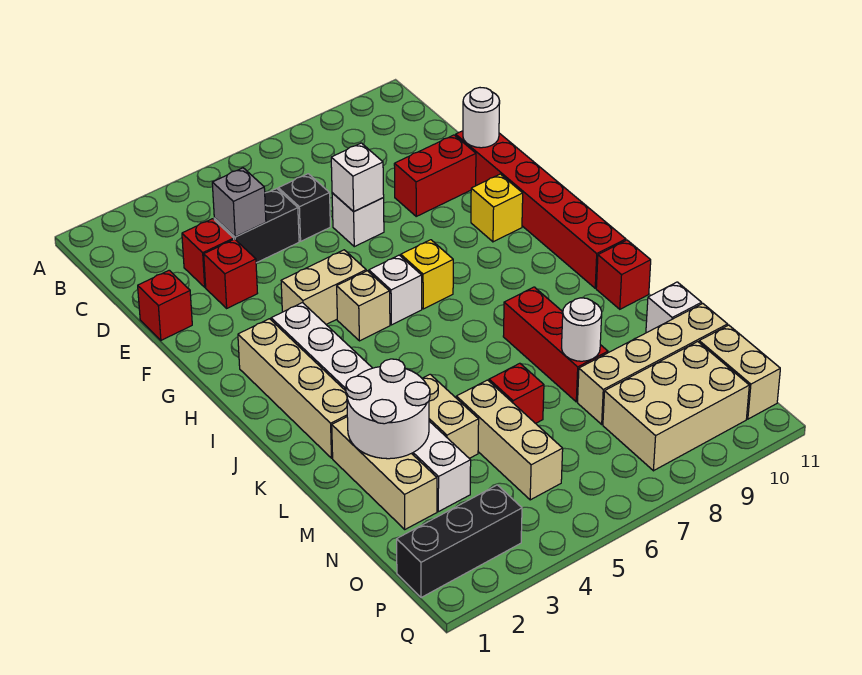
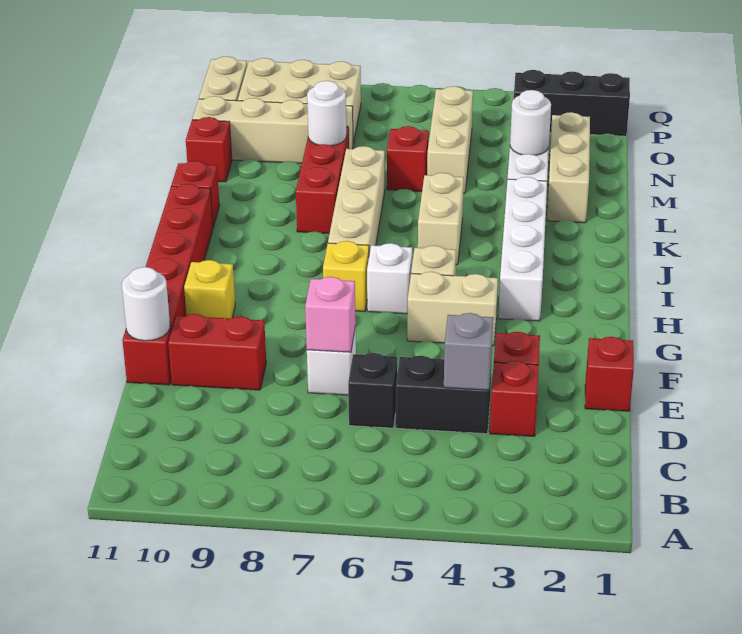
white brick E7 level 2 -> pink brick E7 level 2
tan brick H2:K2 level 1 -> tan brick I7:L7 level 1
white round brick L2:M3 level 2 -> white round brick M3 level 2
tan brick L4:M4 level 1 -> tan brick J5:K5 level 1
white brick M11 level 1 -> red brick M11 level 1

